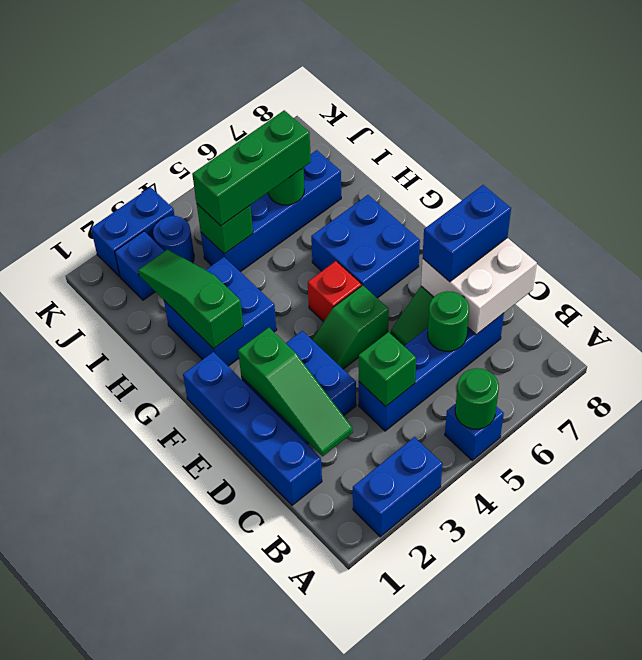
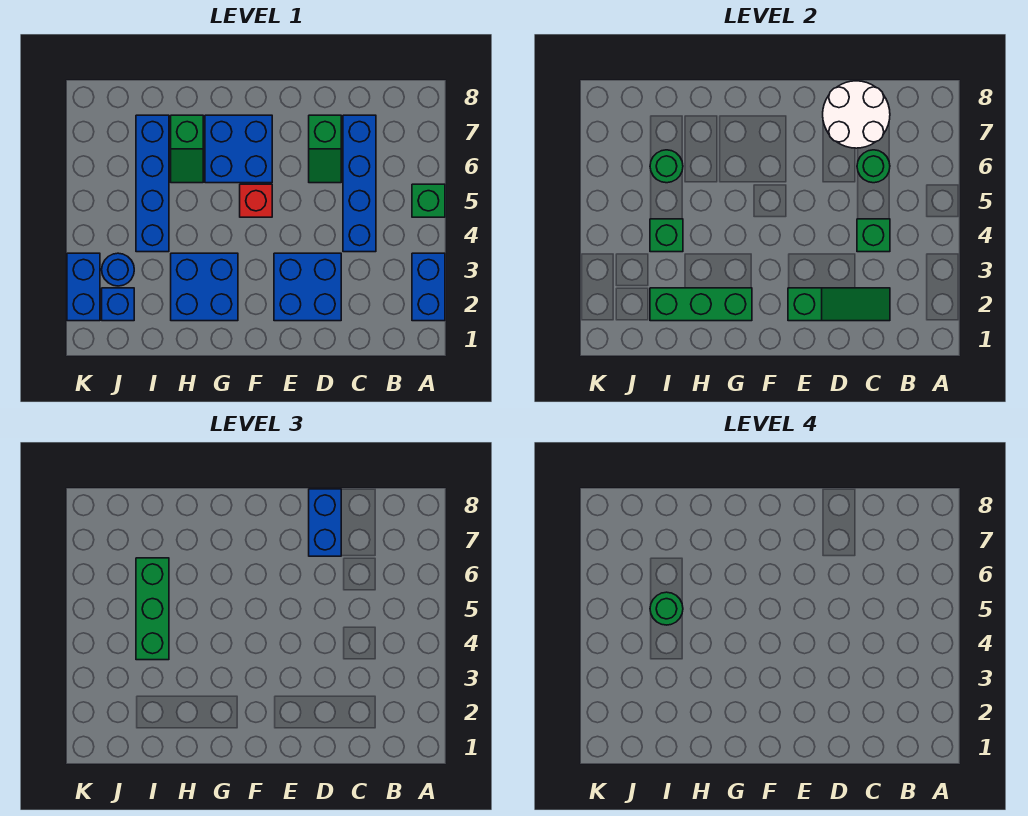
blue brick A5 level 1 -> green brick A5 level 1
green round brick A5 level 2 -> green round brick I5 level 4
blue brick C1:F1 level 1 -> none
white brick C7:D8 level 2 -> white round brick C7:D8 level 2
green slope E4:E5 level 1 top 5 -> green slope H6:H7 level 1 top 7
green slope G2:I2 level 2 top G -> green brick G2:I2 level 2

